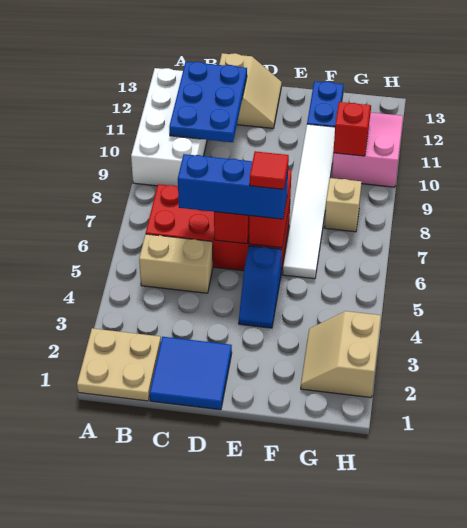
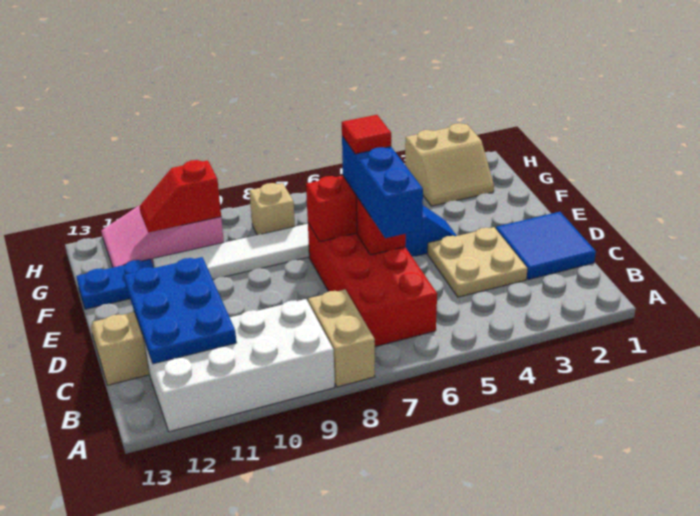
tan plate A1:B2 level 1 -> tan plate C3:D4 level 1
tan brick B5:C5 level 1 -> tan brick A8:B8 level 1
blue plate B10:C12 level 2 -> blue plate B11:D12 level 2

